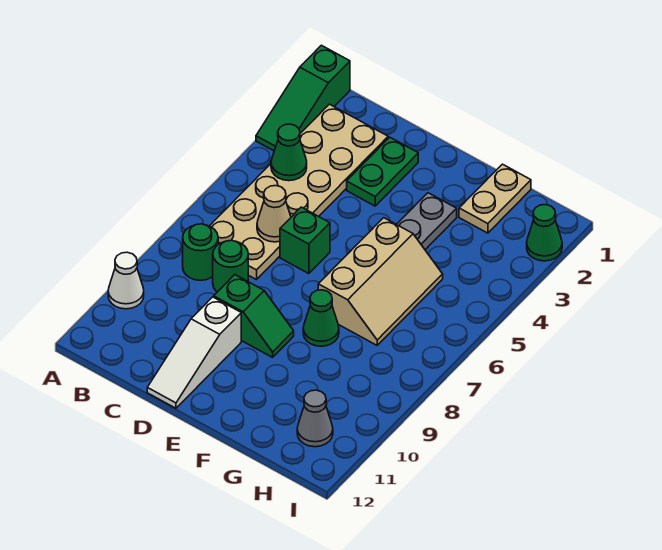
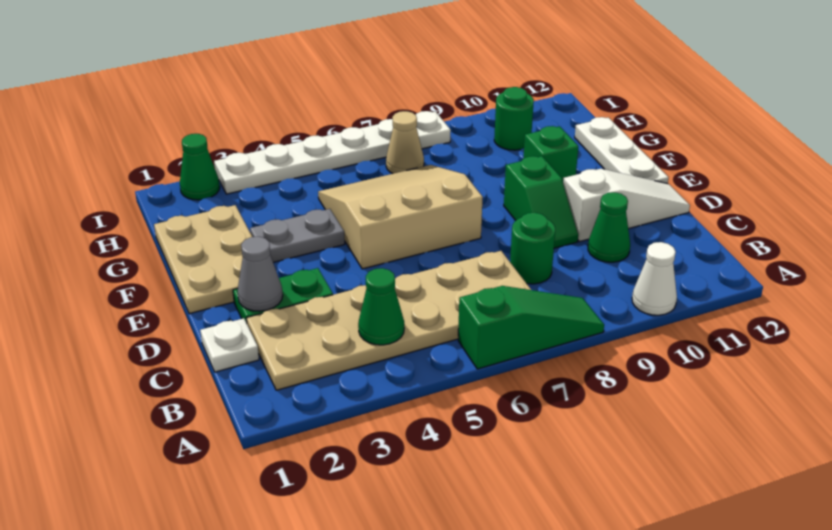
green slope A1:A3 level 1 top 1 -> green slope A6:A8 level 1 top 6
green round brick B8 level 1 -> green round brick H10 level 1
none -> white plate C1 level 1
tan cone C6 level 2 -> tan cone H7 level 1
green brick D6 level 1 -> green brick F10 level 1
green slope D9:E9 level 1 top D -> green slope D9:E9 level 1 top E
none -> white plate E12:G12 level 1
tan slope F5:G7 level 1 top F -> tan slope E5:G7 level 1 top E
green cone F8 level 1 -> green cone C10 level 1
tan plate G1:G2 level 1 -> tan plate E1:G2 level 1
grey cone H11 level 1 -> grey cone D2 level 2
none -> white plate I3:I8 level 1

